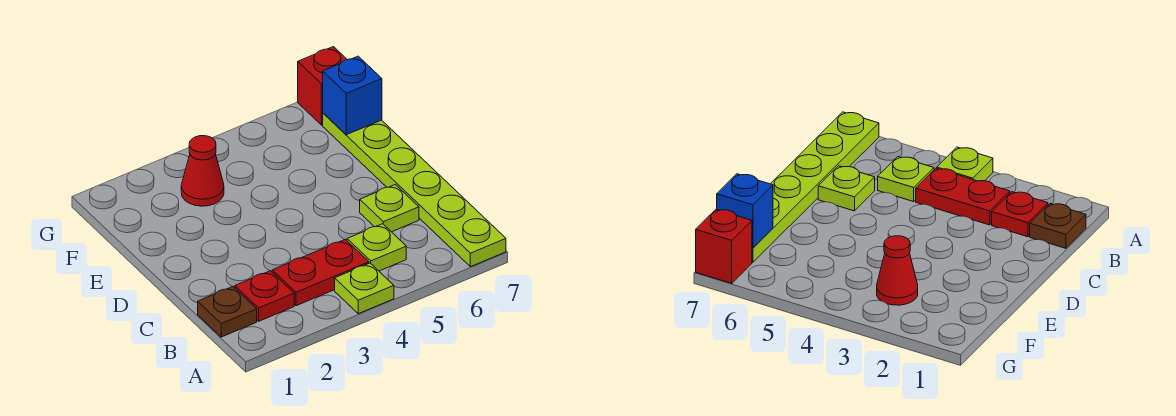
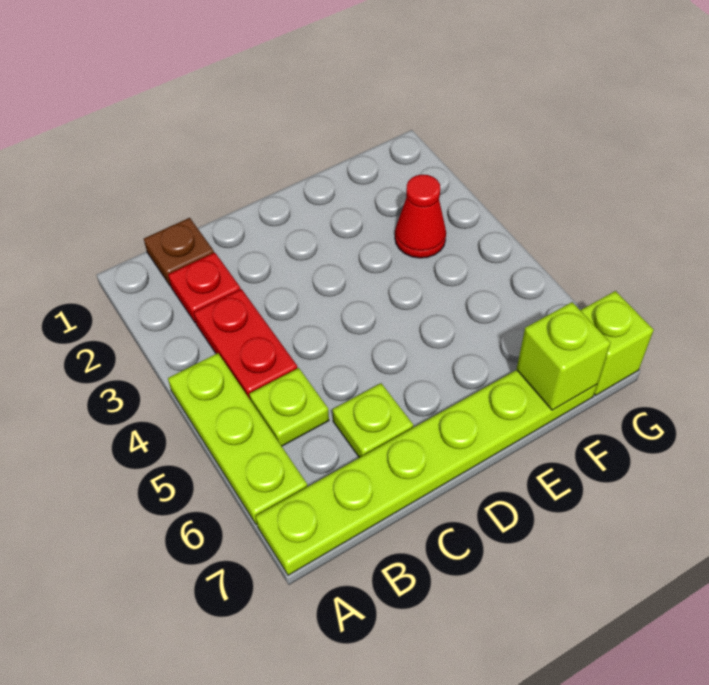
lime plate A4 level 1 -> lime plate A4:A6 level 1
blue brick F7 level 2 -> lime brick F7 level 2
red brick G7 level 1 -> lime brick G7 level 1

